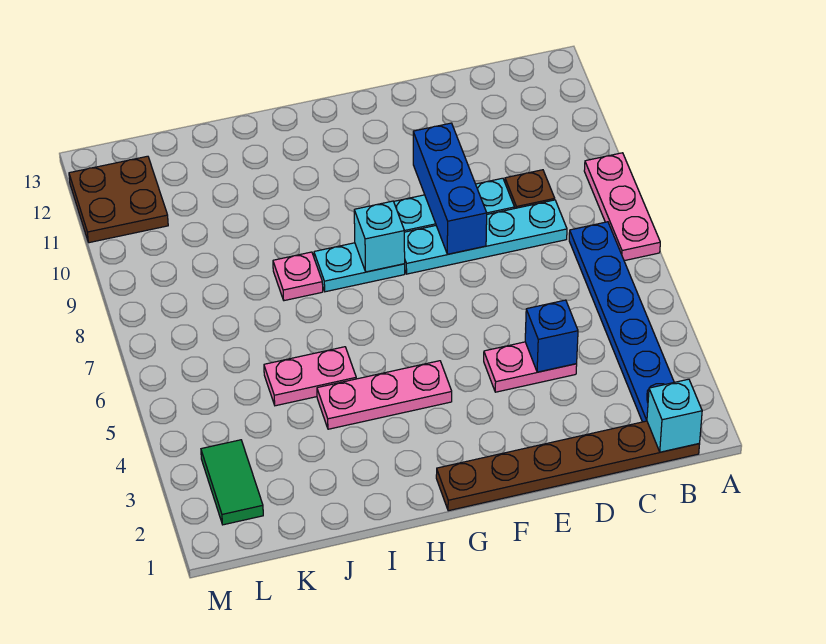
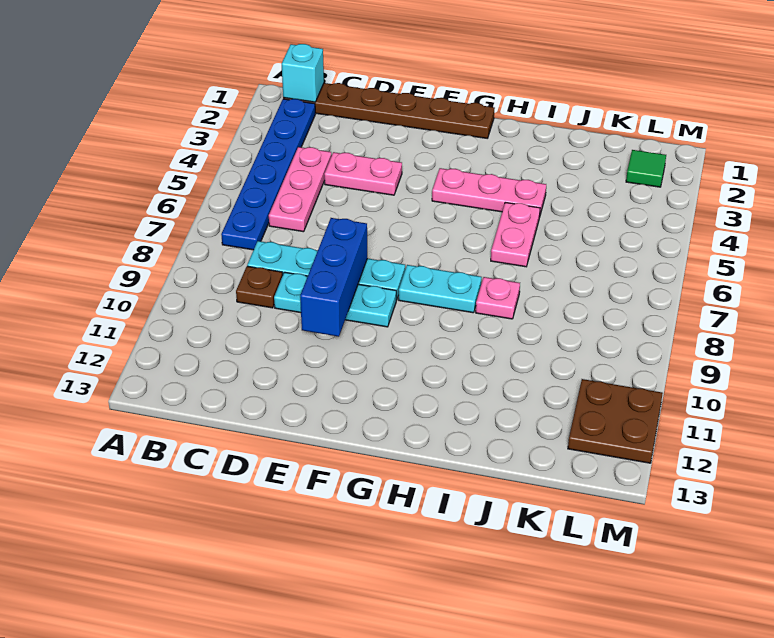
pink plate A7:A9 level 1 -> pink plate C4:C6 level 1
blue brick D4 level 2 -> none
cyan brick G8 level 2 -> none
pink plate I5:J5 level 1 -> pink plate I5:I6 level 1
green tile L2:L3 level 1 -> green tile L2 level 1

